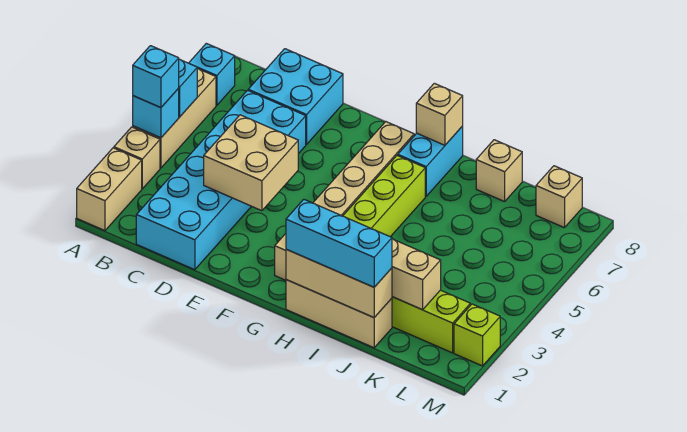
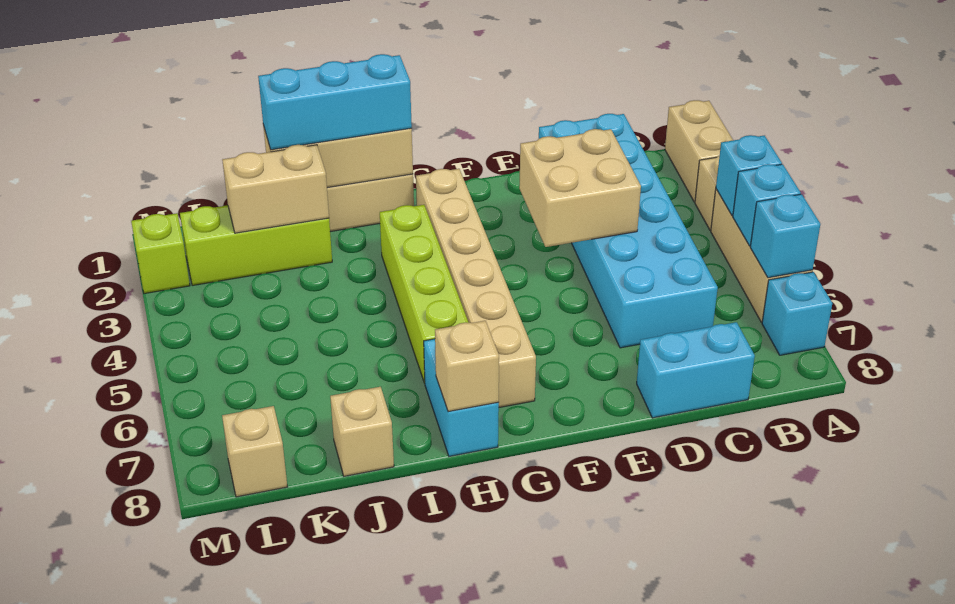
cyan brick A4 level 3 -> cyan brick A6 level 2
cyan brick C7:D8 level 1 -> cyan brick C8:D8 level 1

